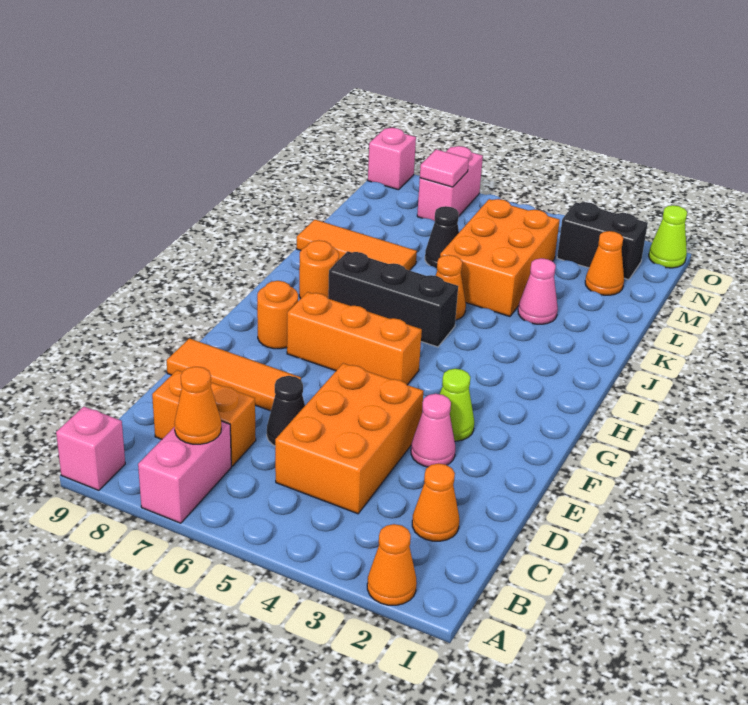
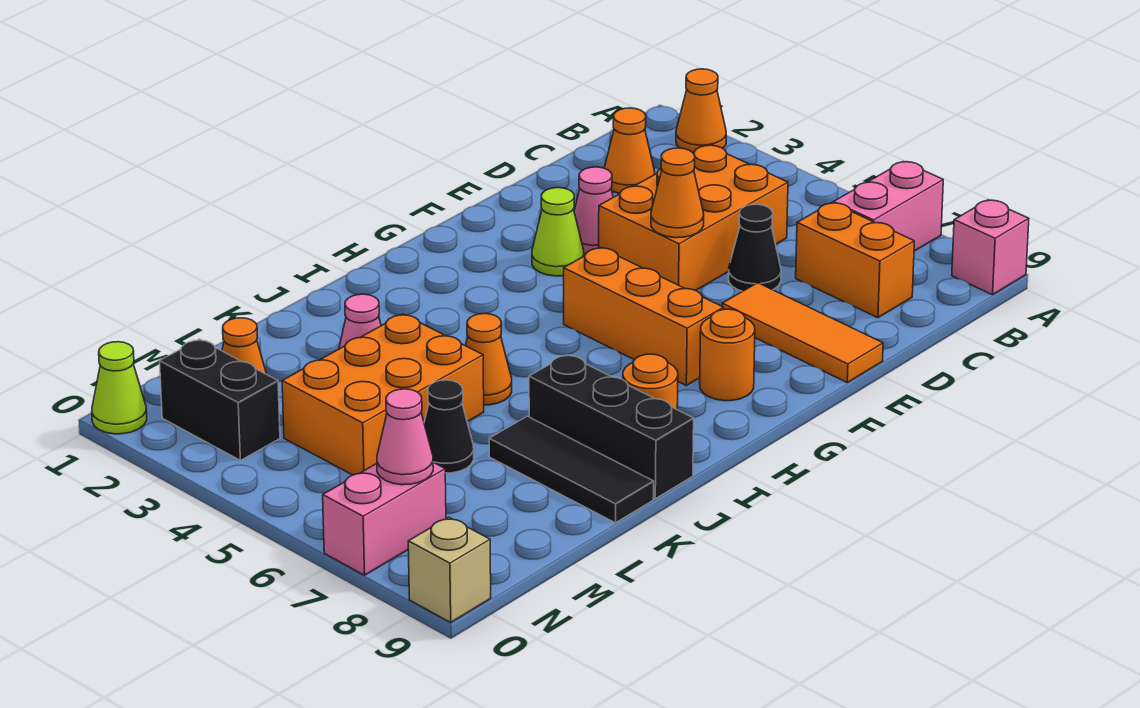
orange cone B7 level 2 -> orange cone E5 level 2
black brick I5:I7 level 1 -> black brick J7:J9 level 1
orange tile K7:K9 level 1 -> black tile K7:K9 level 1
pink tile N7 level 2 -> pink cone N7 level 2
pink brick O9 level 1 -> tan brick O9 level 1

